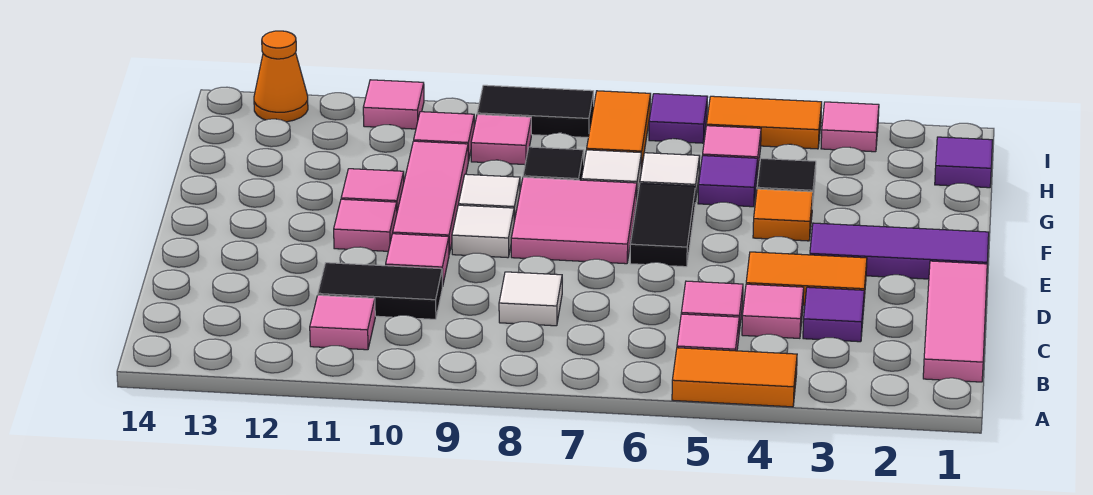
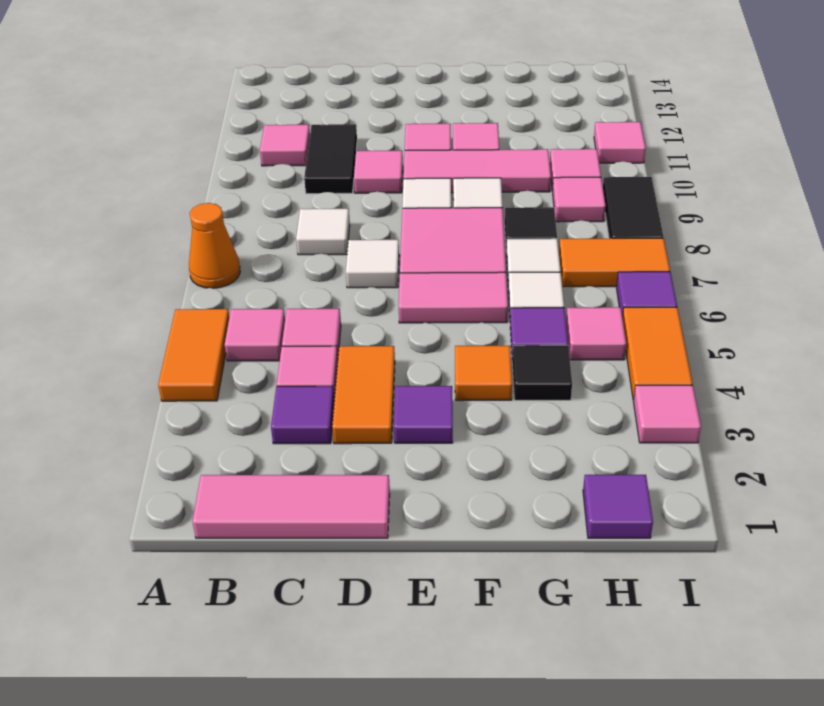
none -> white tile D7 level 1
purple tile E1:E3 level 1 -> purple tile E3 level 1
black tile E6:F6 level 1 -> pink tile E6:F6 level 1
orange cone I13 level 1 -> orange cone A7 level 1

